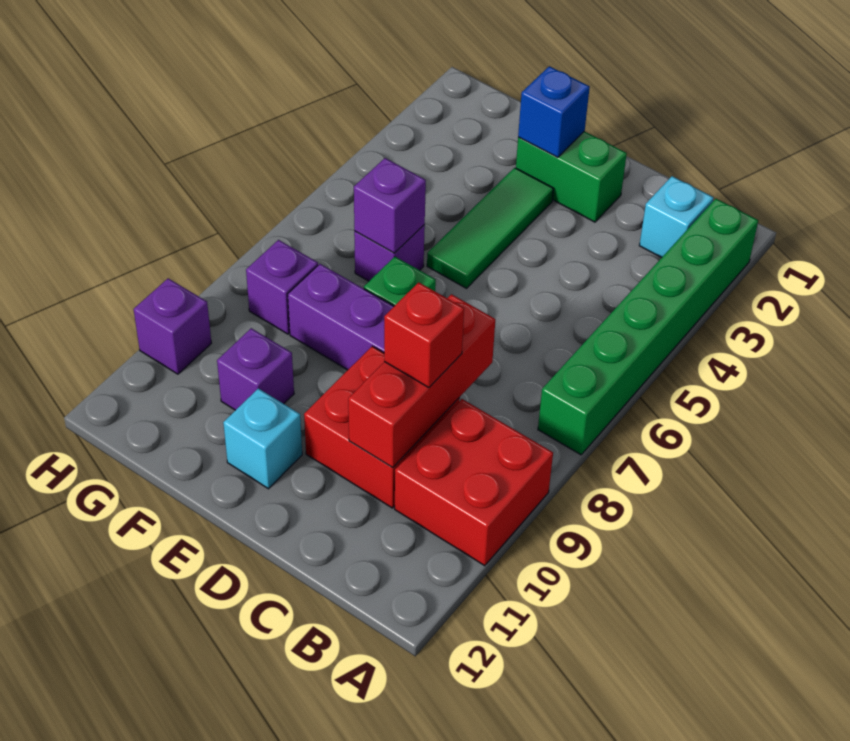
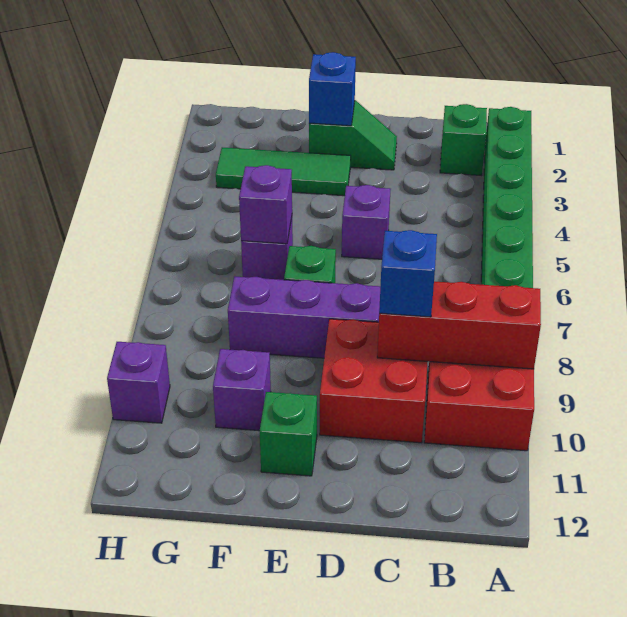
cyan brick B2 level 1 -> green brick B2 level 1
red brick C8:C10 level 2 -> red brick A9:C9 level 2
red brick C9 level 3 -> blue brick C9 level 3
green brick D2:E2 level 1 -> green slope D2:E2 level 1 top E
green tile E3:E5 level 1 -> green tile E3:G3 level 1
cyan brick E11 level 1 -> green brick E11 level 1
purple brick G8 level 1 -> purple brick D5 level 1

